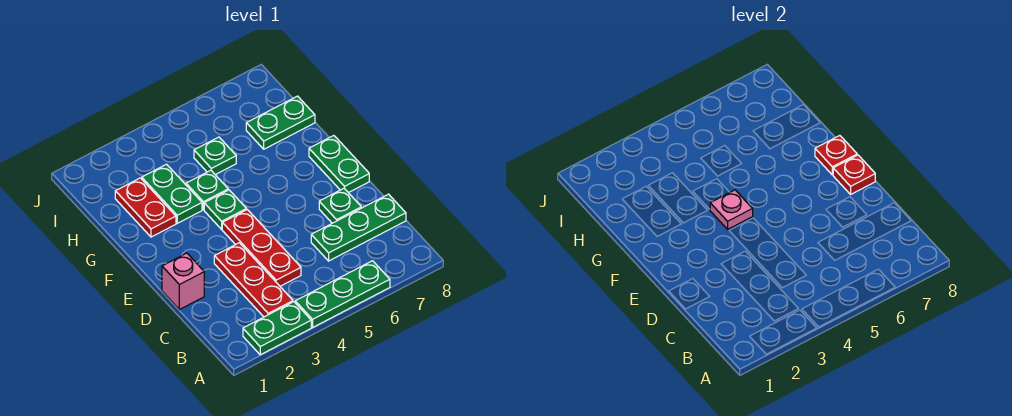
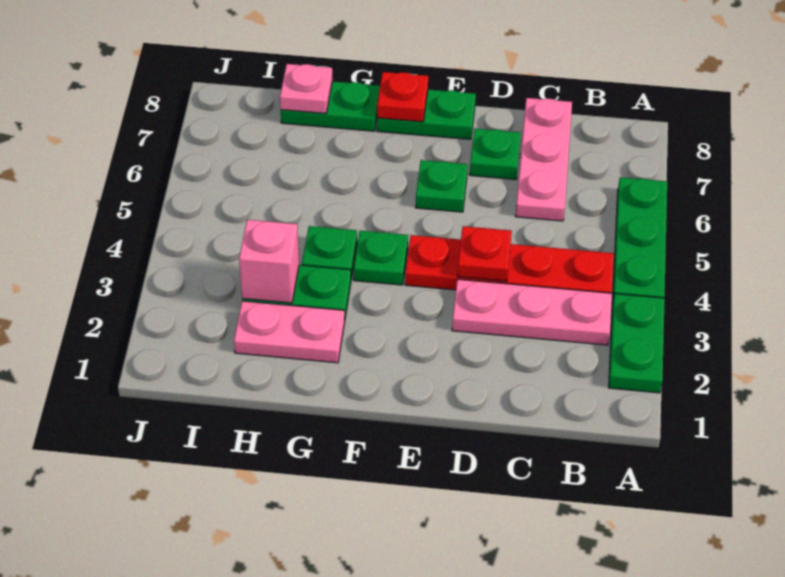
red plate B3:D3 level 1 -> pink plate B3:D3 level 1
red plate C4:E4 level 1 -> red plate B4:E4 level 1
green plate C6:C8 level 1 -> pink plate C6:C8 level 1
pink brick D1 level 1 -> pink brick H3 level 2
red plate E8 level 2 -> red plate D4 level 2
pink plate F4 level 2 -> pink plate H8 level 2
red plate G2:H2 level 1 -> pink plate G2:H2 level 1
green plate H5 level 1 -> green plate E6 level 1
green plate H7:H8 level 1 -> green plate G8:H8 level 1

